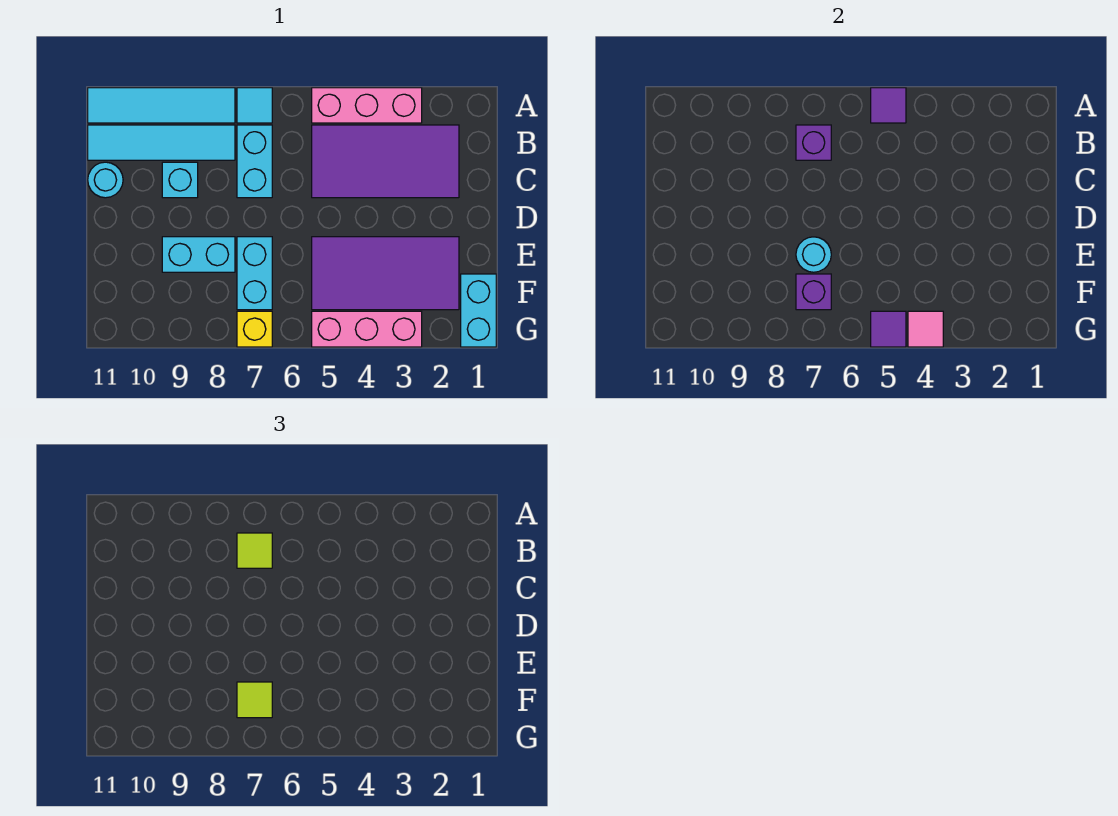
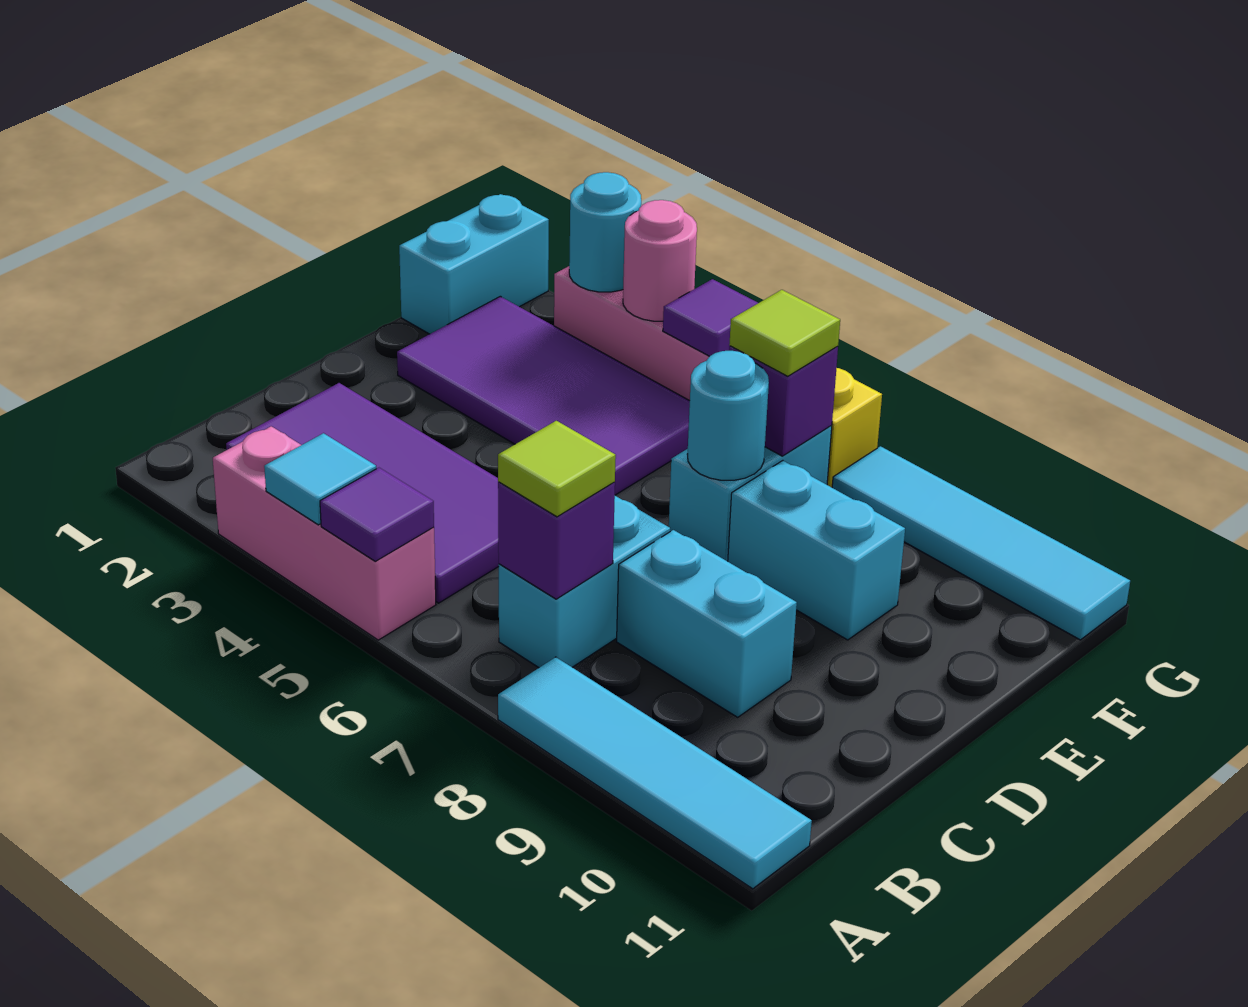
cyan tile A7 level 1 -> cyan tile A4 level 2
cyan tile B8:B11 level 1 -> cyan tile G8:G11 level 1
cyan brick C9 level 1 -> cyan brick C8:C9 level 1
cyan round brick C11 level 1 -> cyan round brick G3 level 2
pink tile G4 level 2 -> pink round brick G4 level 2

